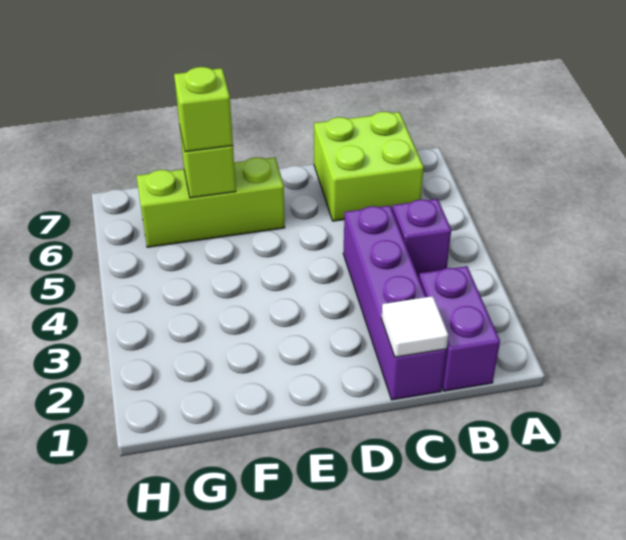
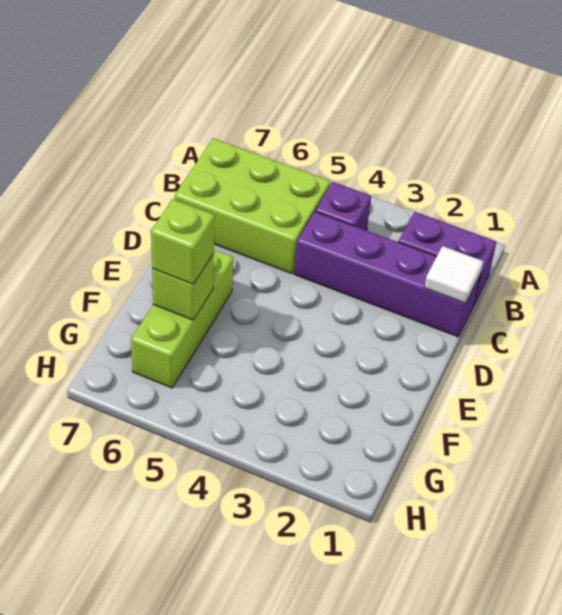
lime brick B6:C7 level 1 -> lime brick B5:C7 level 1

